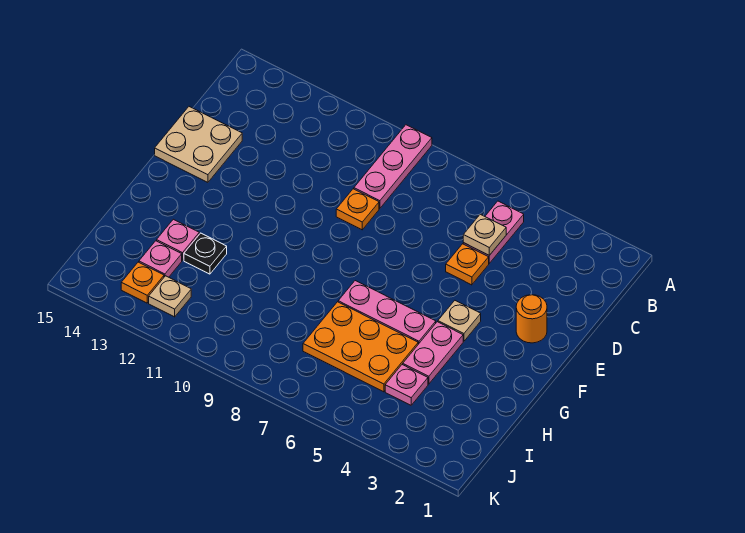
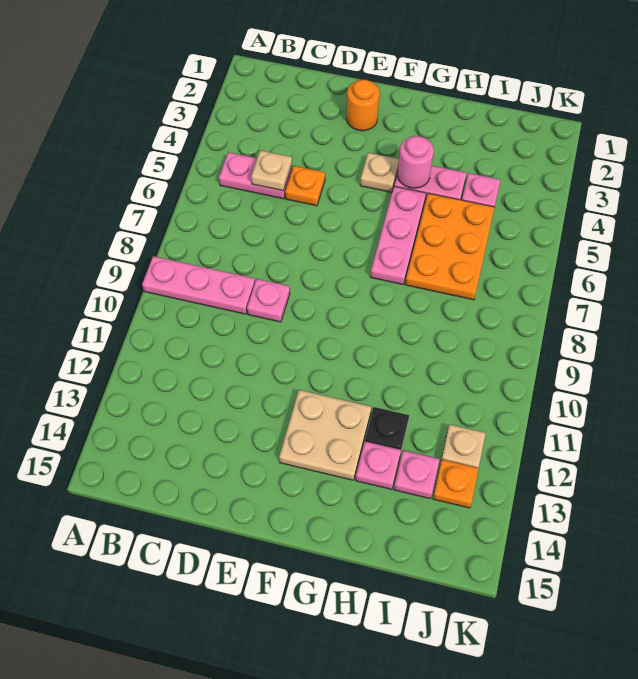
orange plate D9 level 1 -> pink plate D9 level 1
tan plate D14:E15 level 1 -> tan plate F12:G13 level 1
none -> pink round brick G4 level 2

